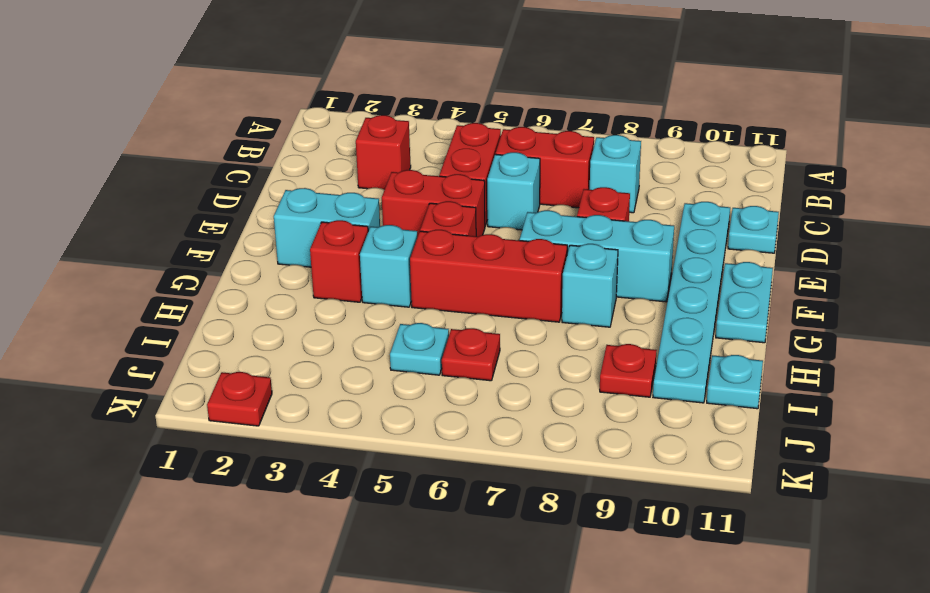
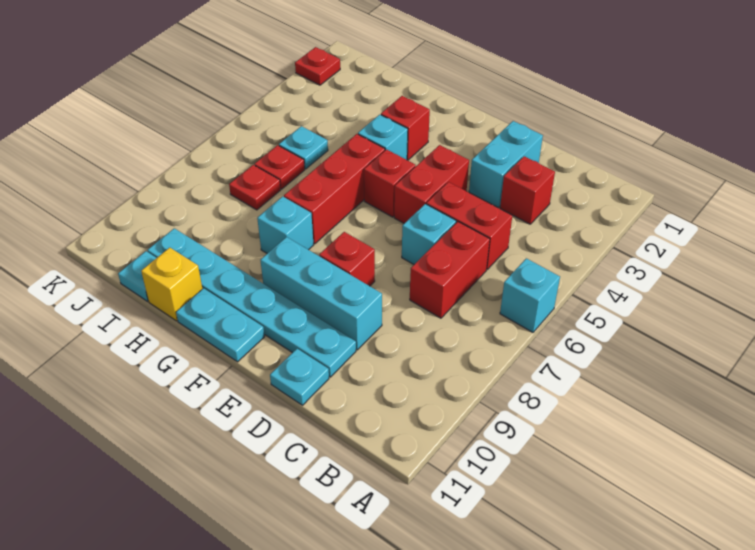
cyan brick C8 level 1 -> cyan brick A6 level 1
cyan brick F2:F3 level 1 -> cyan brick D2:D3 level 1
cyan brick F7:F9 level 1 -> cyan brick D9:F9 level 1
none -> yellow brick H11 level 1
red plate I9 level 1 -> red plate I7 level 1

